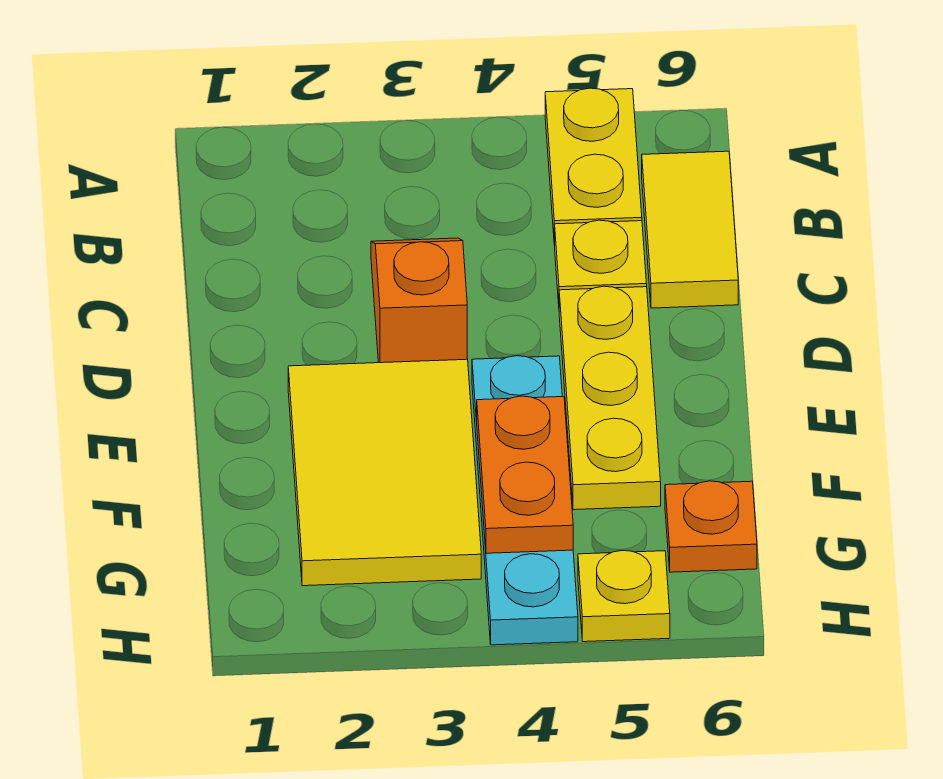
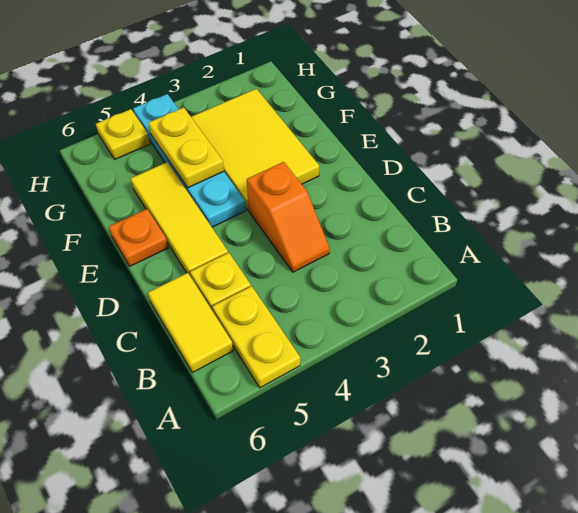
yellow plate D5:F5 level 1 -> yellow tile D5:F5 level 1
orange plate F4:G4 level 2 -> yellow plate F4:G4 level 2
orange plate G6 level 1 -> orange plate E6 level 1

